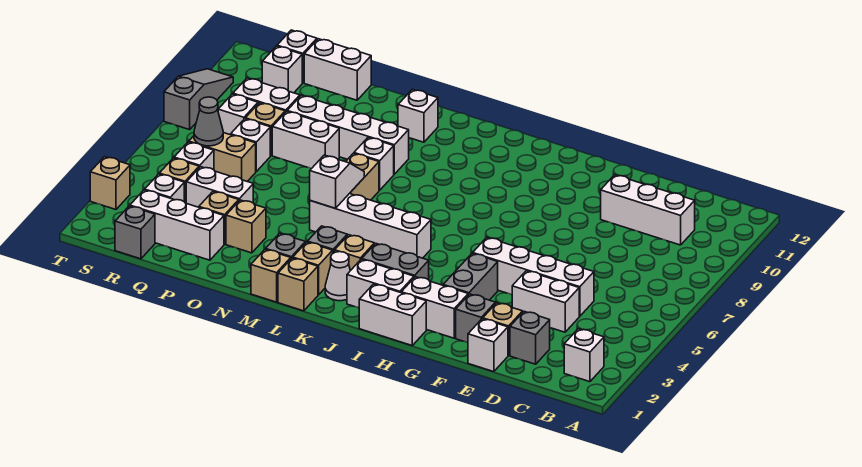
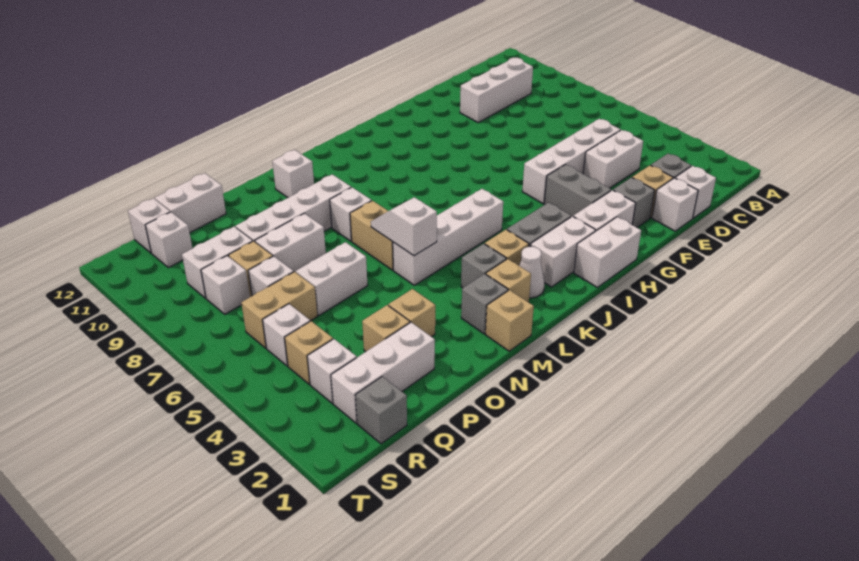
white brick B2 level 1 -> white brick D1 level 1
tan brick L1 level 1 -> none
white brick P4:Q4 level 1 -> white brick O6:P6 level 1
grey cone R6 level 2 -> none
tan brick T3 level 1 -> none
grey slope T8:T10 level 1 top 8 -> none

